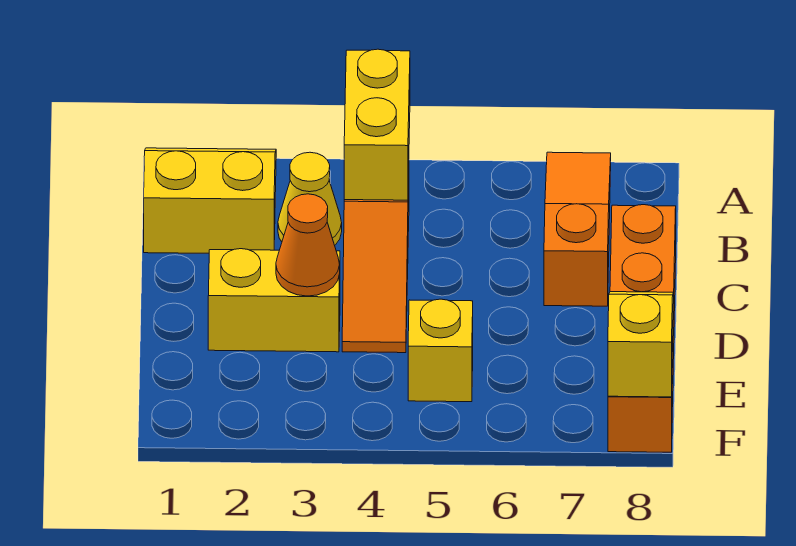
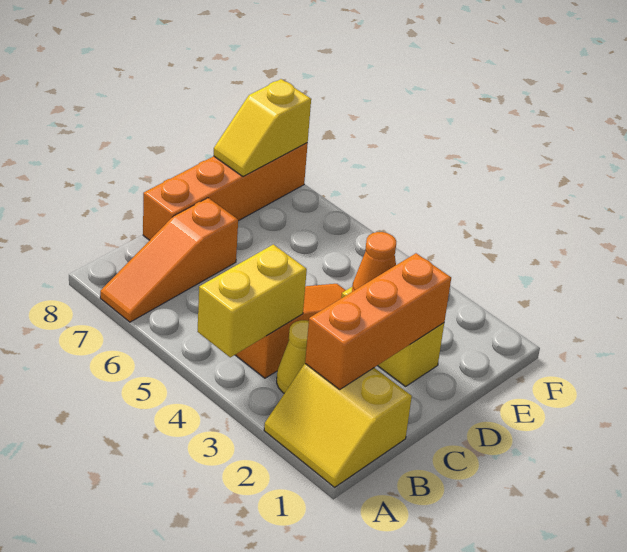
none -> orange brick B2:D2 level 2
yellow brick E5 level 1 -> none

